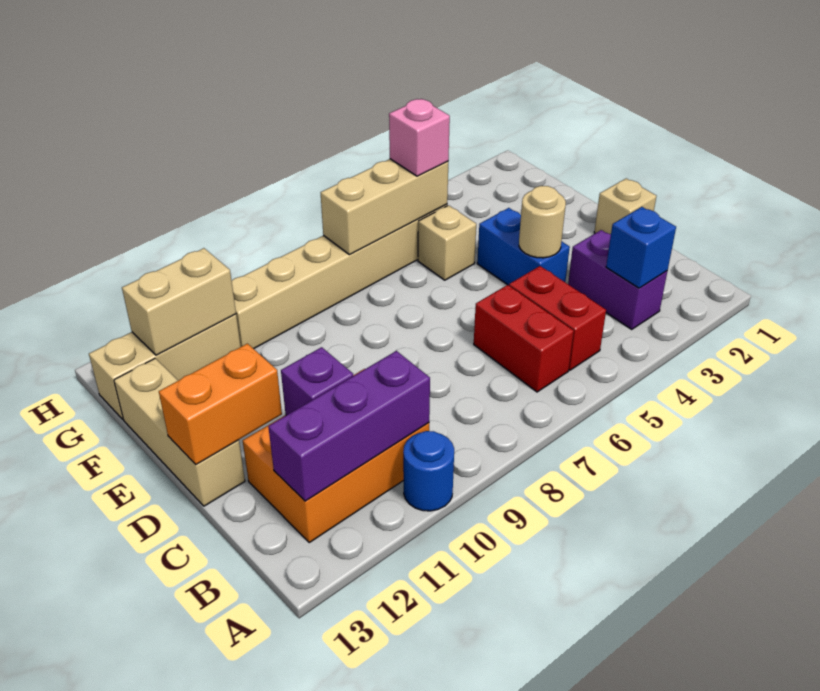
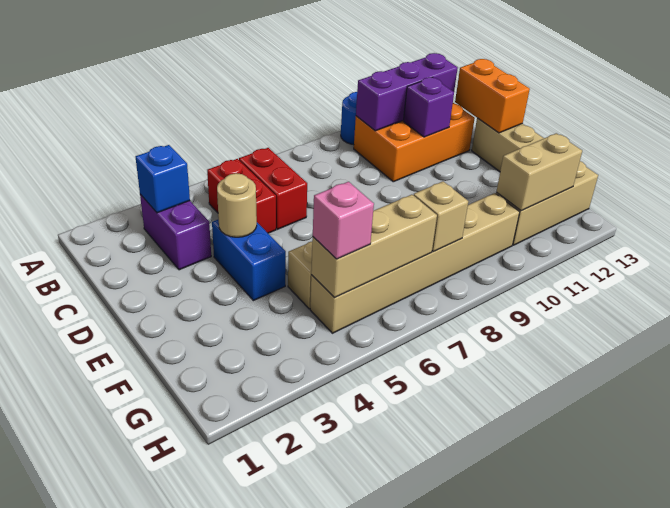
tan brick D1 level 1 -> tan brick G8 level 2
orange brick D12:D13 level 2 -> orange brick C13:D13 level 2

